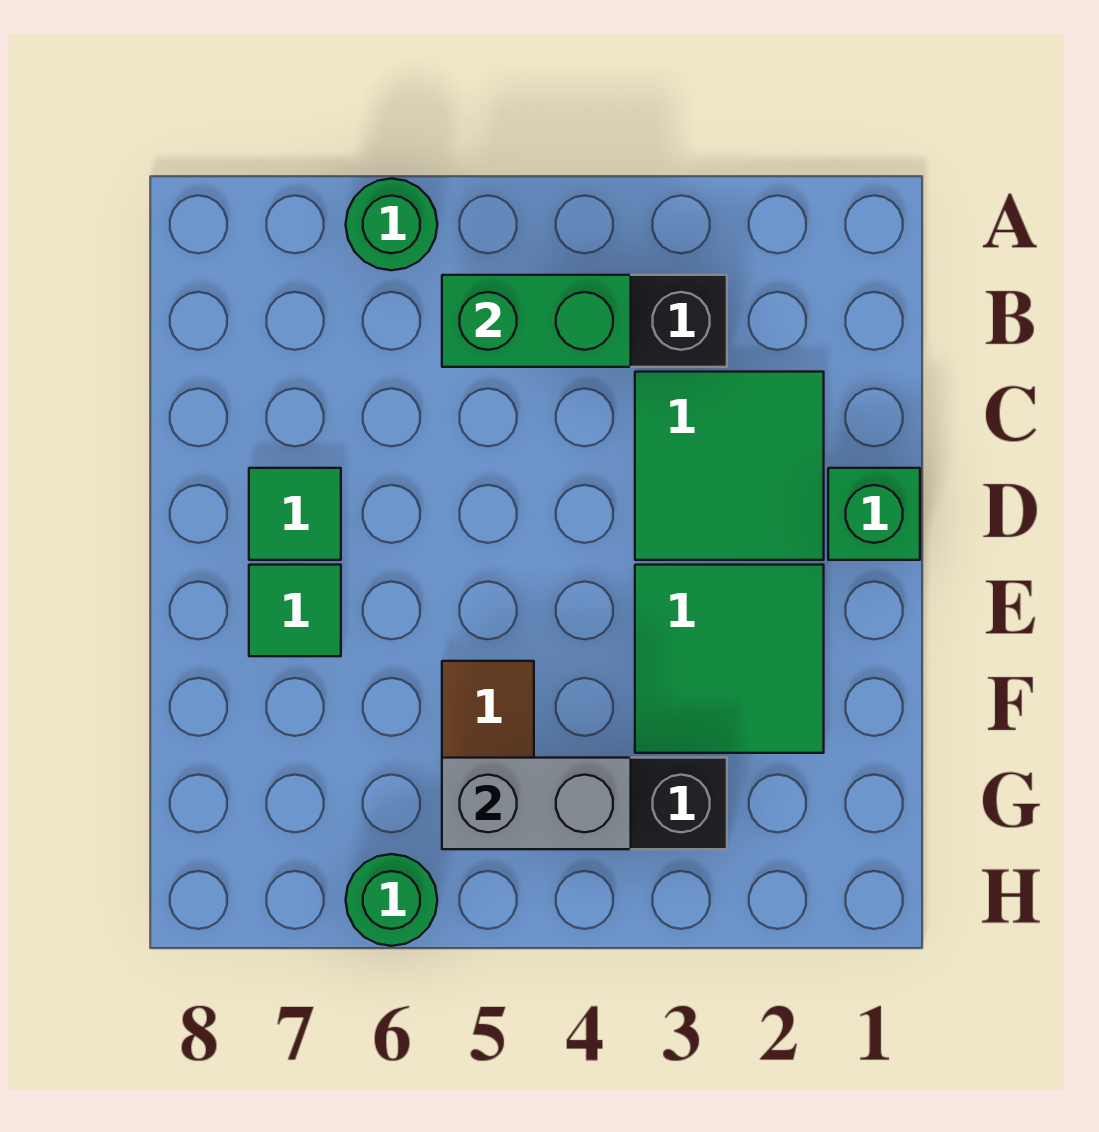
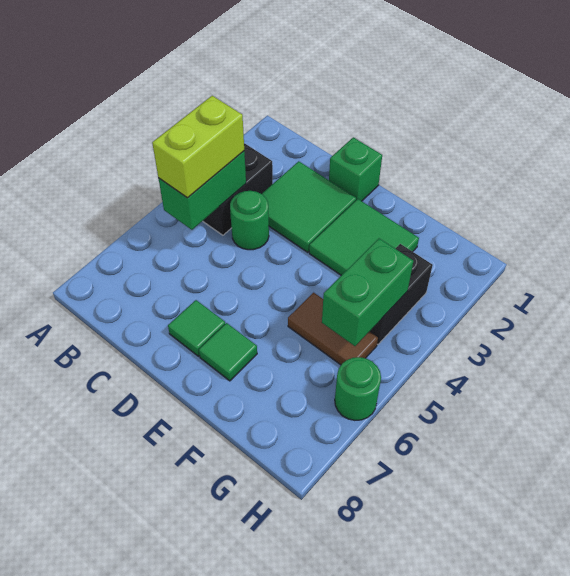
green round brick A6 level 1 -> green round brick C4 level 1
none -> lime brick B4:B5 level 3
grey brick G4:G5 level 2 -> green brick G4:G5 level 2

